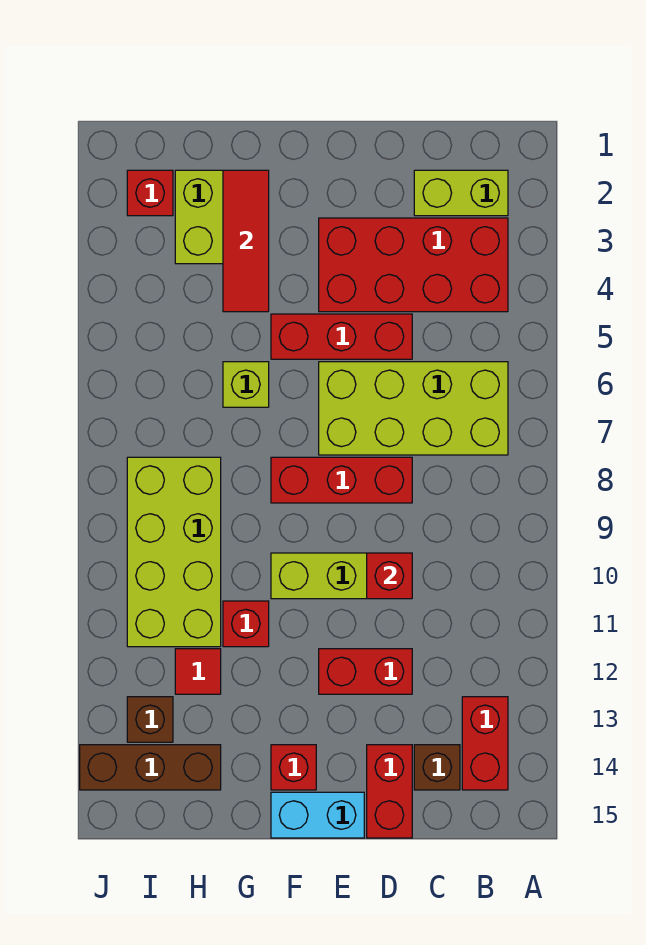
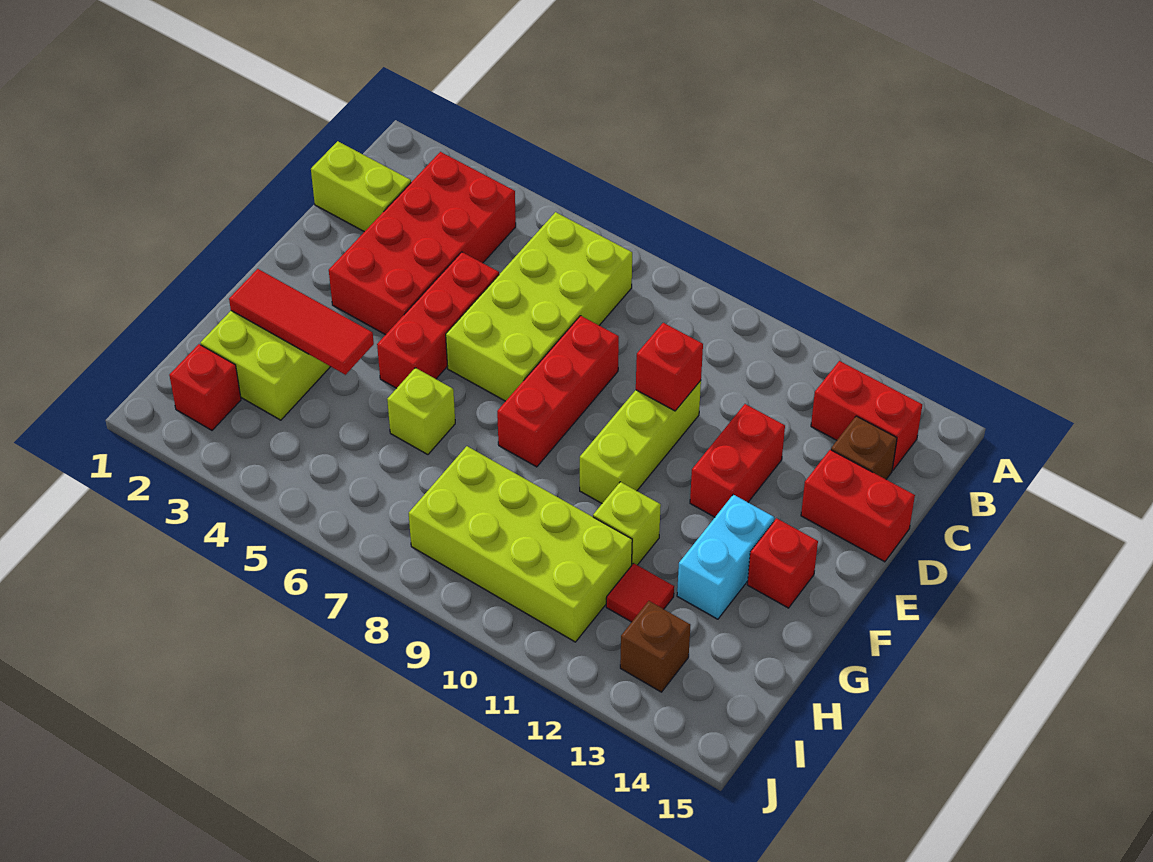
lime brick B2:C2 level 1 -> lime brick C1:C2 level 1
cyan brick E15:F15 level 1 -> cyan brick F13:G13 level 1
red brick G11 level 1 -> lime brick G11 level 1
brown brick H14:J14 level 1 -> none

